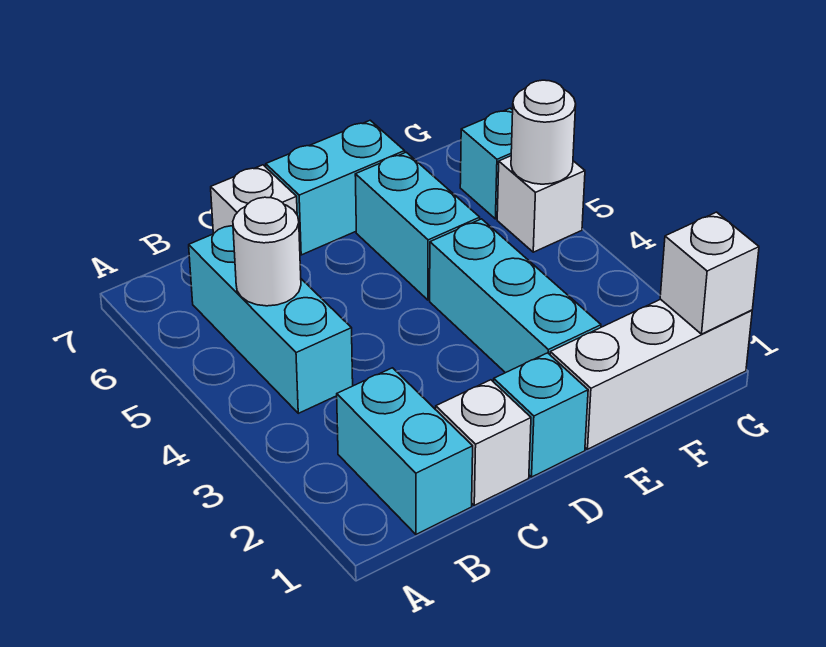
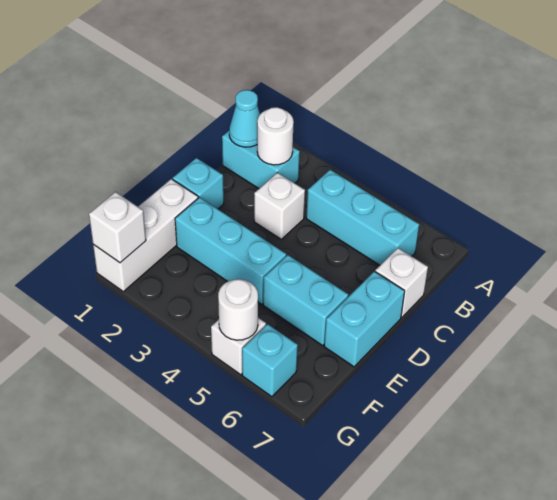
none -> cyan cone B1 level 2
white round brick B5 level 2 -> white round brick B2 level 2
white brick C1 level 1 -> white brick C3 level 1

